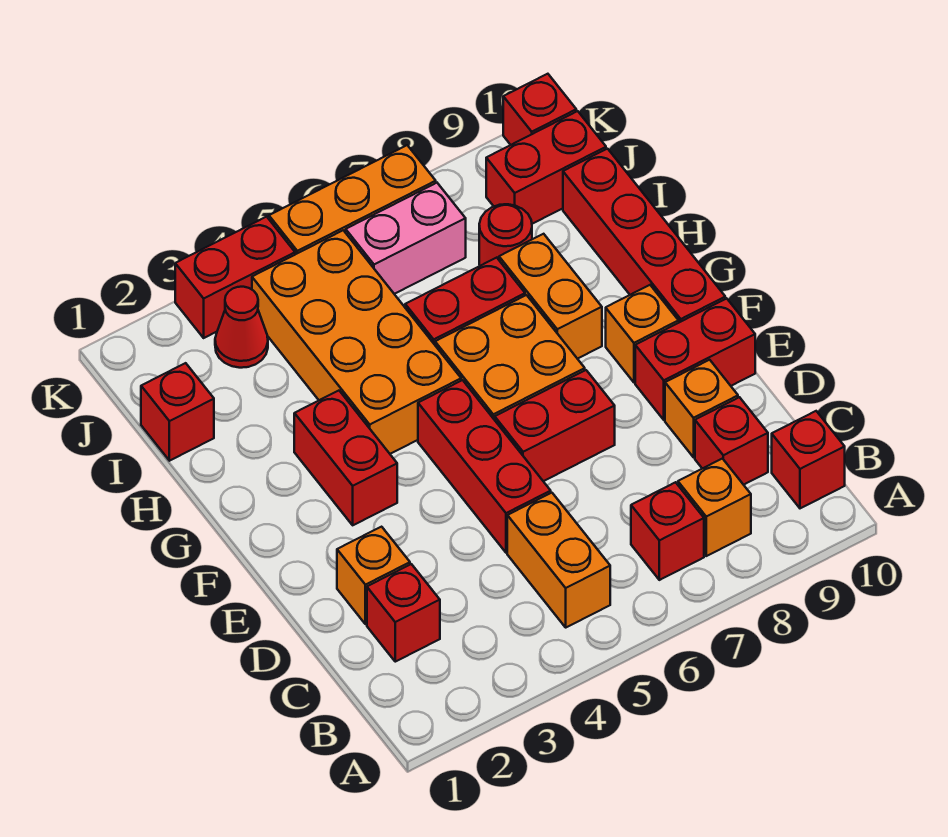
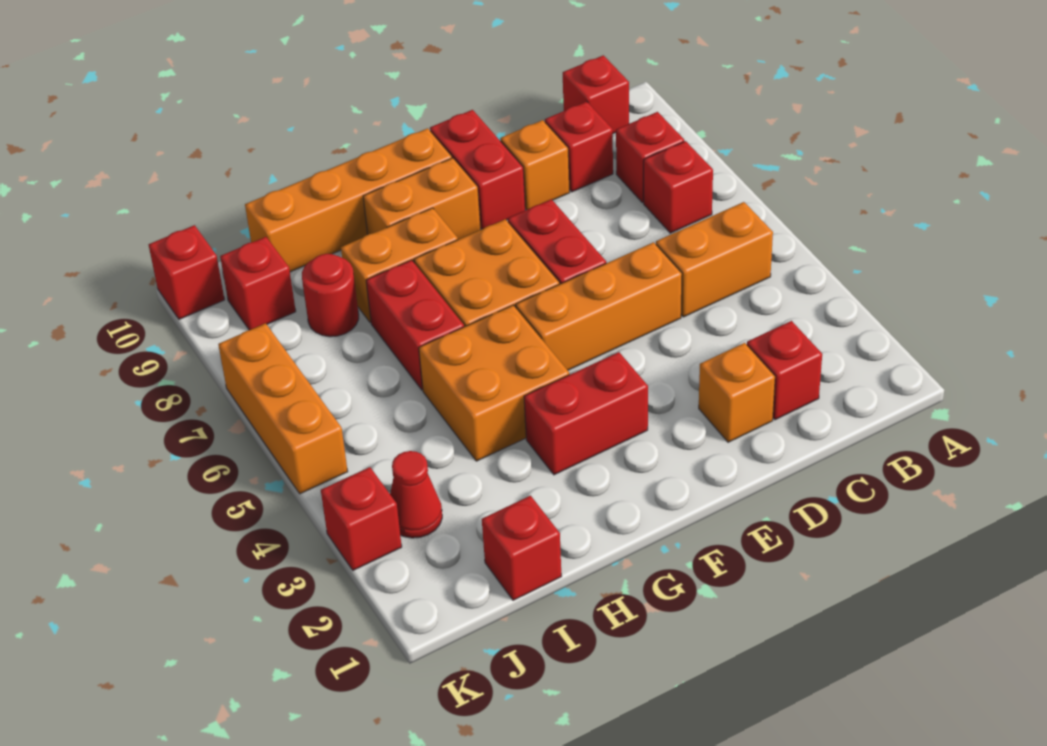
orange brick B8 level 1 -> red brick B8 level 1
red brick D5:F5 level 1 -> orange brick D5:F5 level 1
orange brick F9 level 1 -> orange brick F9:G9 level 1
red brick F10:I10 level 1 -> orange brick F10:I10 level 1
orange brick G4:J5 level 1 -> orange brick G4:H5 level 1
pink brick J6:J7 level 1 -> none
red brick J9:J10 level 1 -> red brick J9 level 1
red brick K3:K4 level 1 -> red brick K3 level 1

